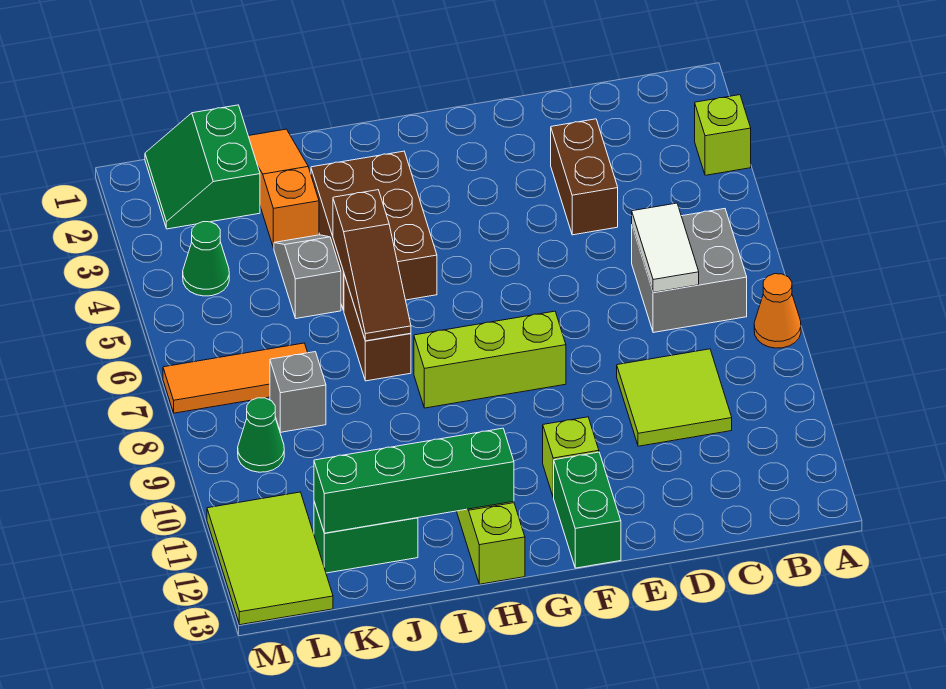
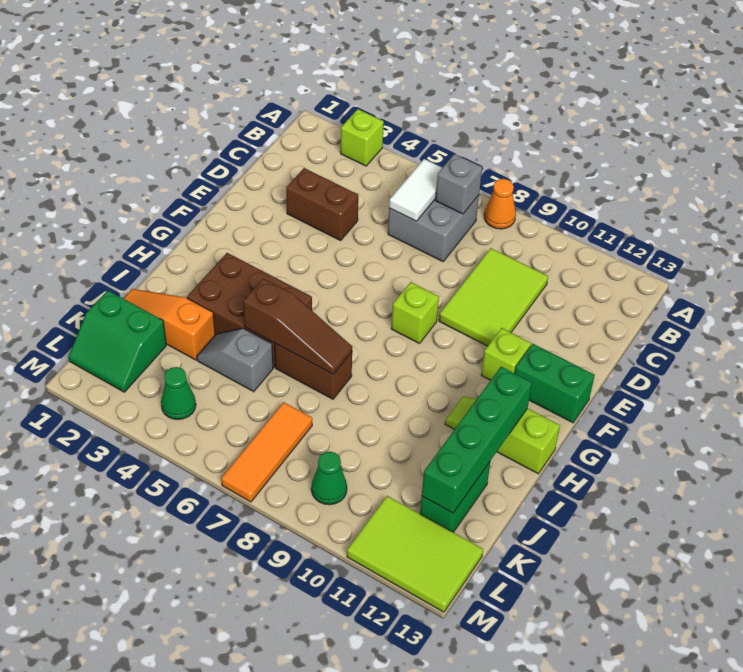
white tile C6:C7 level 2 -> white tile B6:C6 level 2
lime tile C9:D10 level 1 -> lime tile C9:E10 level 1
lime brick F8:H8 level 1 -> lime brick F8 level 1
grey brick K8 level 1 -> grey brick B7 level 2

